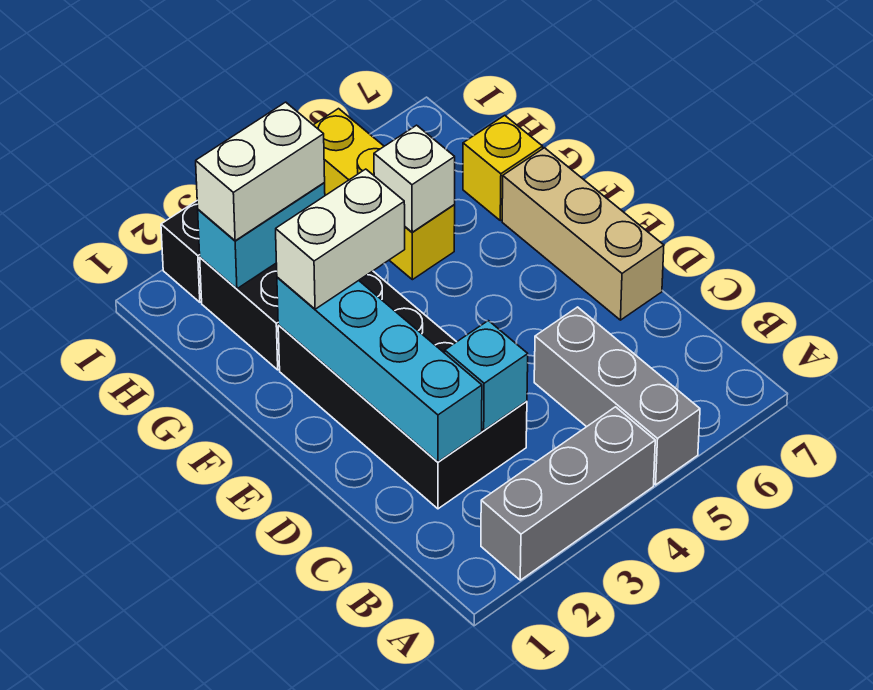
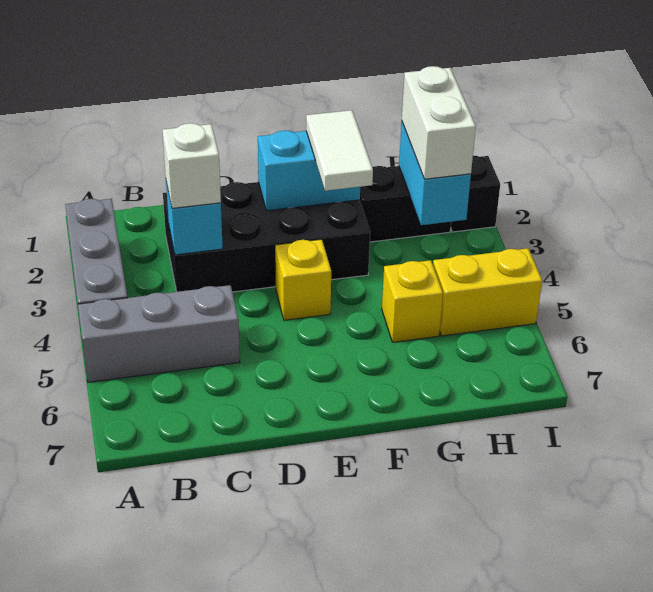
cyan brick C2:F2 level 2 -> cyan brick E2:F2 level 2
tan brick D7:F7 level 1 -> none
white brick F2:F3 level 3 -> white tile F2:F3 level 3
white brick G5 level 2 -> white brick C3 level 3
yellow brick G7 level 1 -> yellow brick E4 level 1

